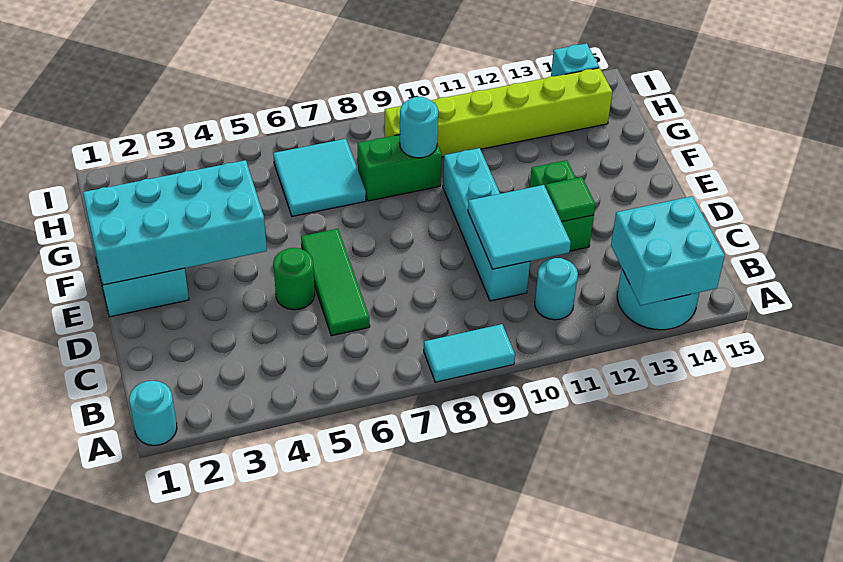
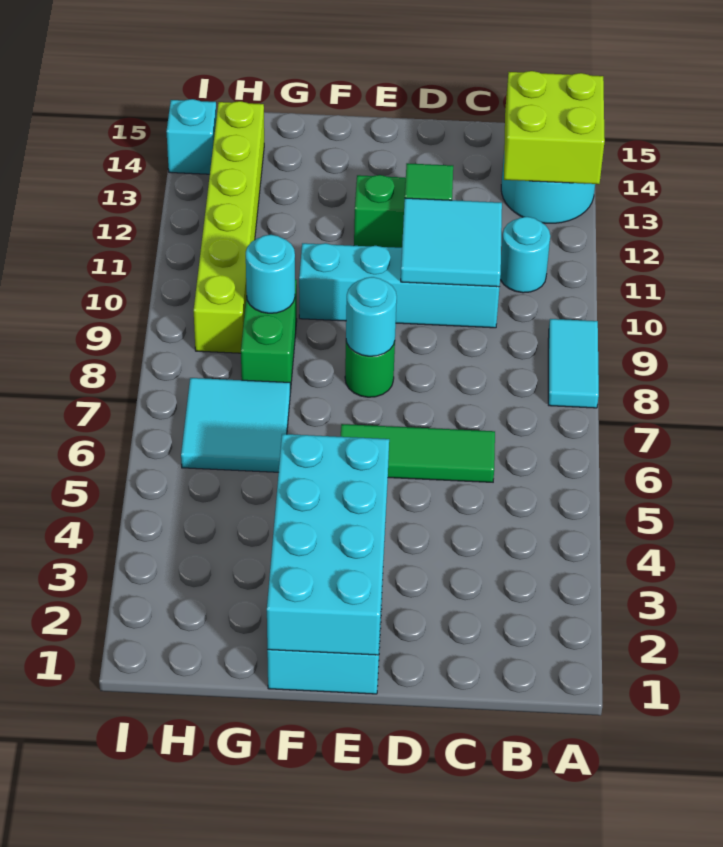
cyan round brick A1 level 1 -> cyan round brick E8 level 2
cyan brick A13:B14 level 2 -> lime brick A13:B14 level 2
green round brick D5 level 1 -> green round brick E8 level 1

